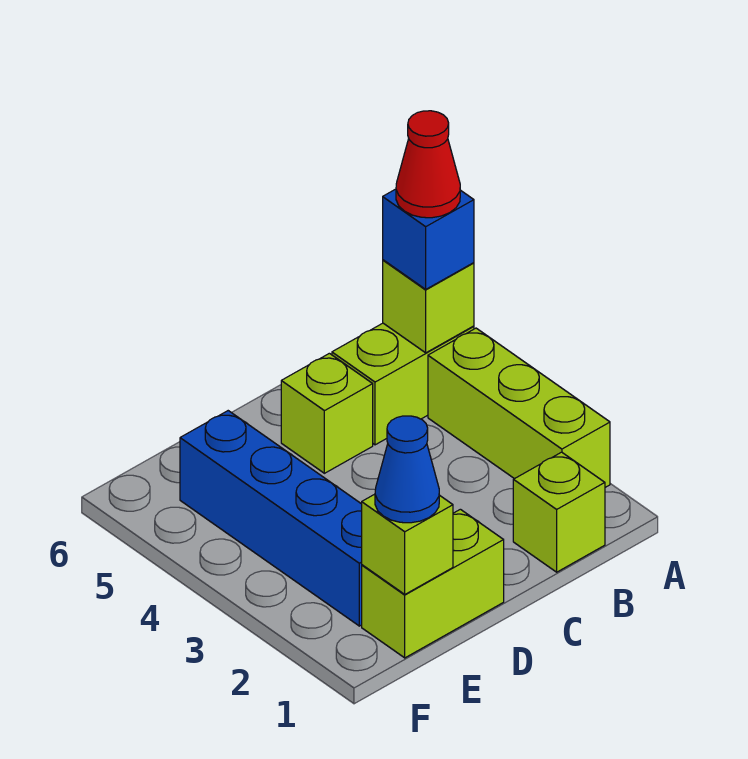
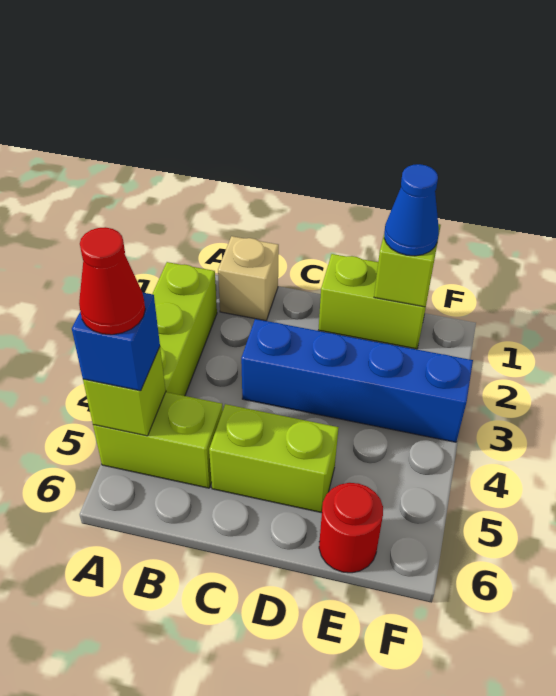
lime brick B1 level 1 -> tan brick B1 level 1
lime brick C5 level 1 -> lime brick C5:D5 level 1
blue brick E2:E5 level 1 -> blue brick C3:F3 level 1
none -> red round brick E6 level 1

